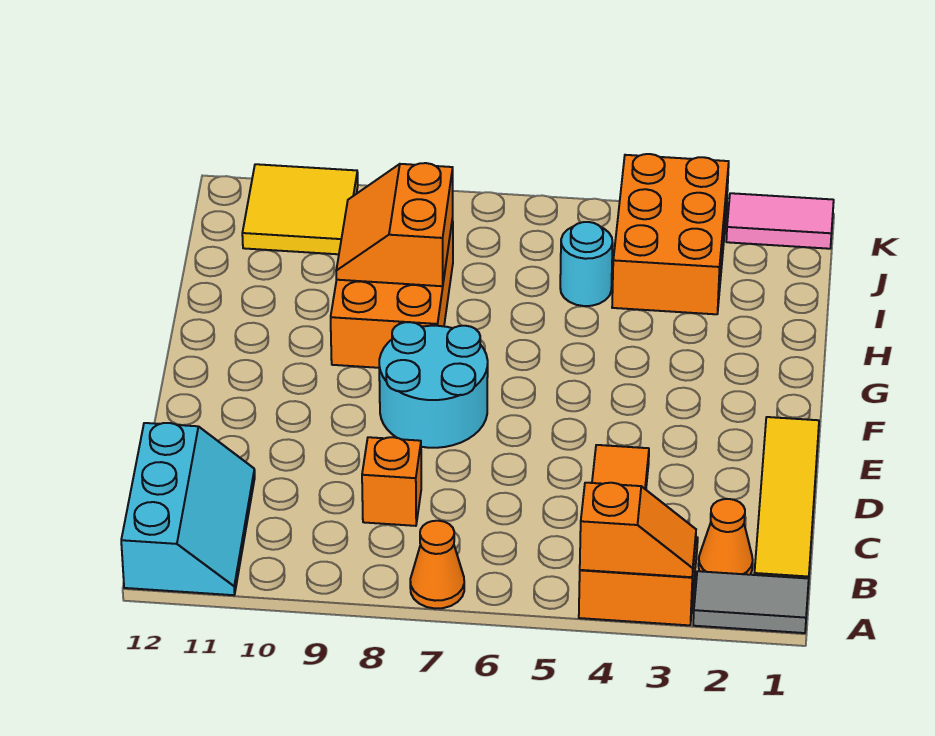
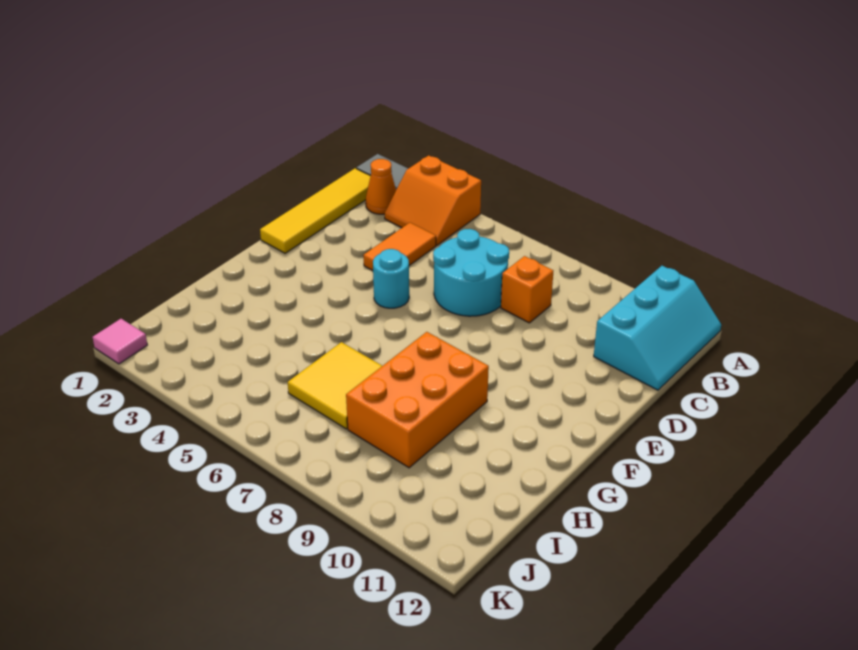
orange slope A3:A4 level 2 top 4 -> none
orange cone A7 level 1 -> none
cyan slope A11:C12 level 1 top 12 -> cyan slope A11:C12 level 1 top 11
cyan round brick E7:F8 level 1 -> cyan round brick C6:D7 level 1
orange slope H8:I9 level 2 top 8 -> none
orange brick I3:K4 level 1 -> none
cyan round brick I5 level 1 -> cyan round brick E5 level 1
yellow tile J10:K11 level 1 -> yellow tile H6:I7 level 1
pink tile K1:K2 level 1 -> pink tile K1 level 1

